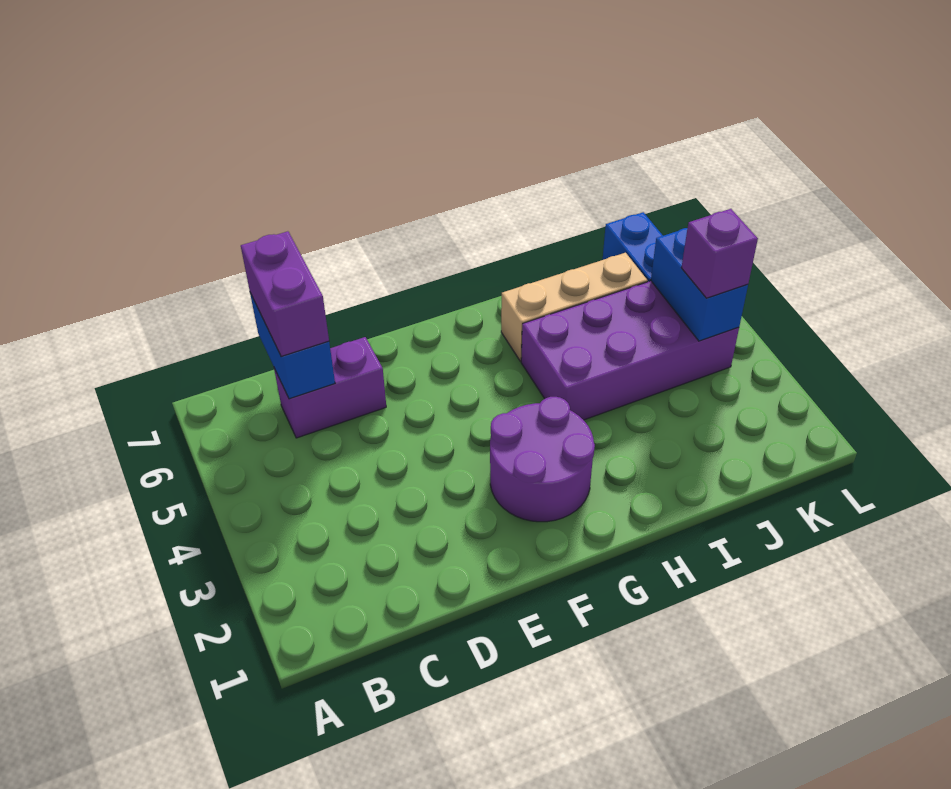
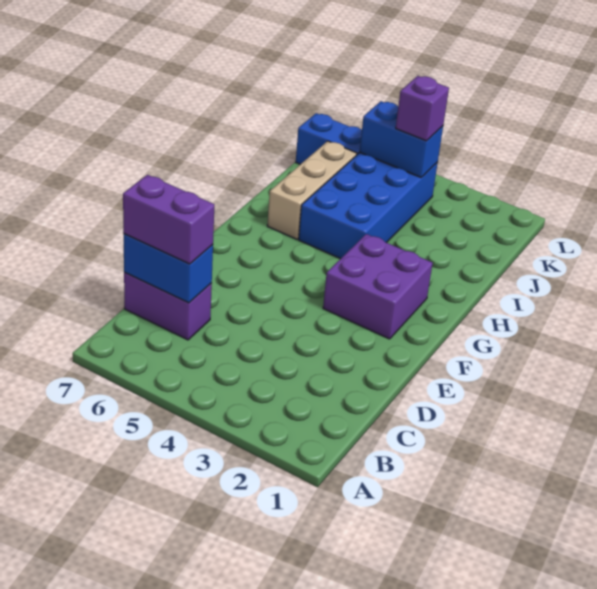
purple brick C6:D6 level 1 -> purple brick C6:C7 level 1
purple round brick F2:G3 level 1 -> purple brick F2:G3 level 1
purple brick H4:K5 level 1 -> blue brick H4:K5 level 1

